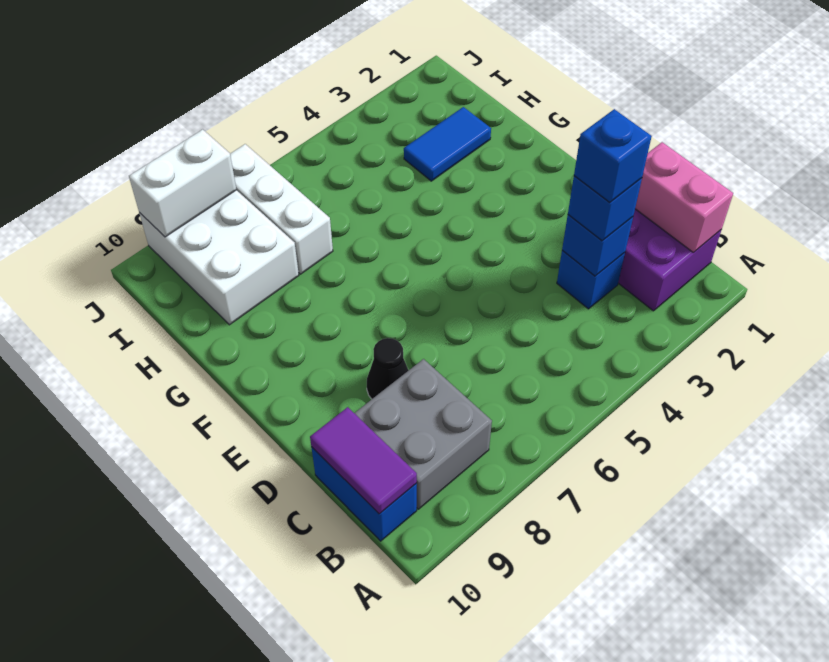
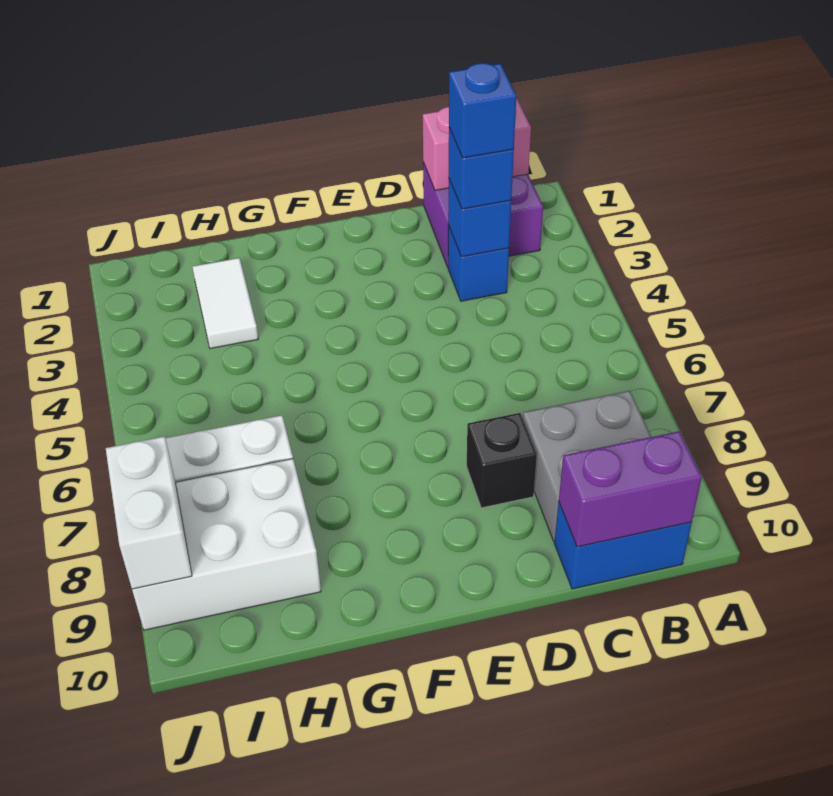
purple tile B10:C10 level 2 -> purple brick B10:C10 level 2
black cone D8 level 1 -> black brick D8 level 1
blue tile H2:H3 level 1 -> white tile H2:H3 level 1

